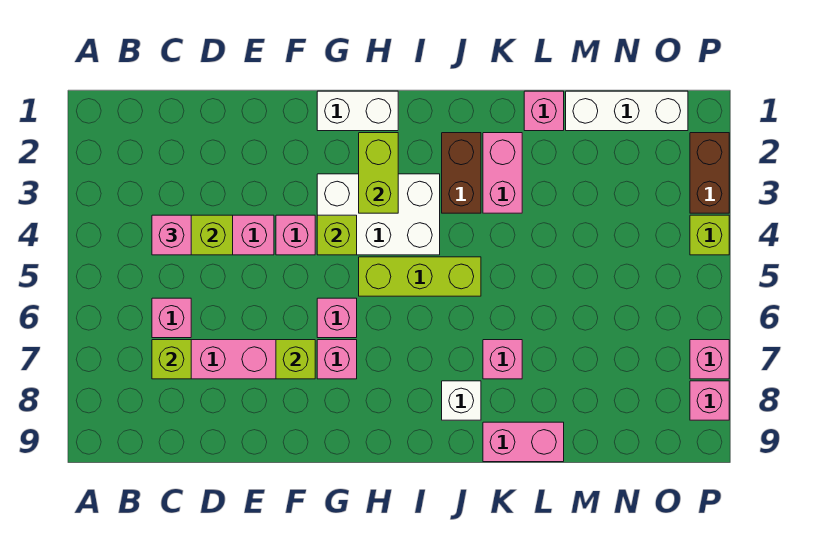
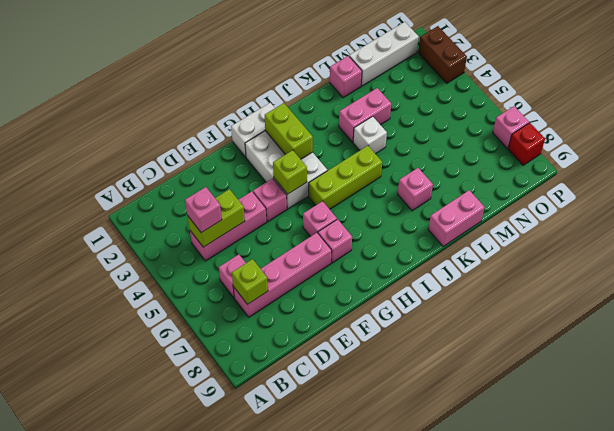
lime brick F7 level 2 -> none
white brick G3:I4 level 1 -> white brick G2:H4 level 1
brown brick J2:J3 level 1 -> none
white brick J8 level 1 -> white brick K4 level 1
pink brick K2:K3 level 1 -> pink brick K3:L3 level 1
lime brick P4 level 1 -> none
pink brick P8 level 1 -> red brick P8 level 1

